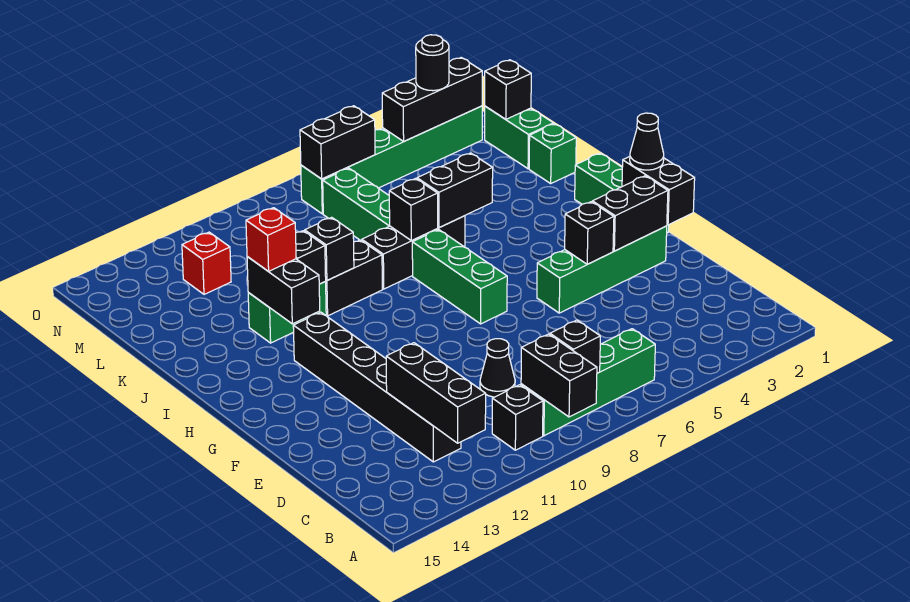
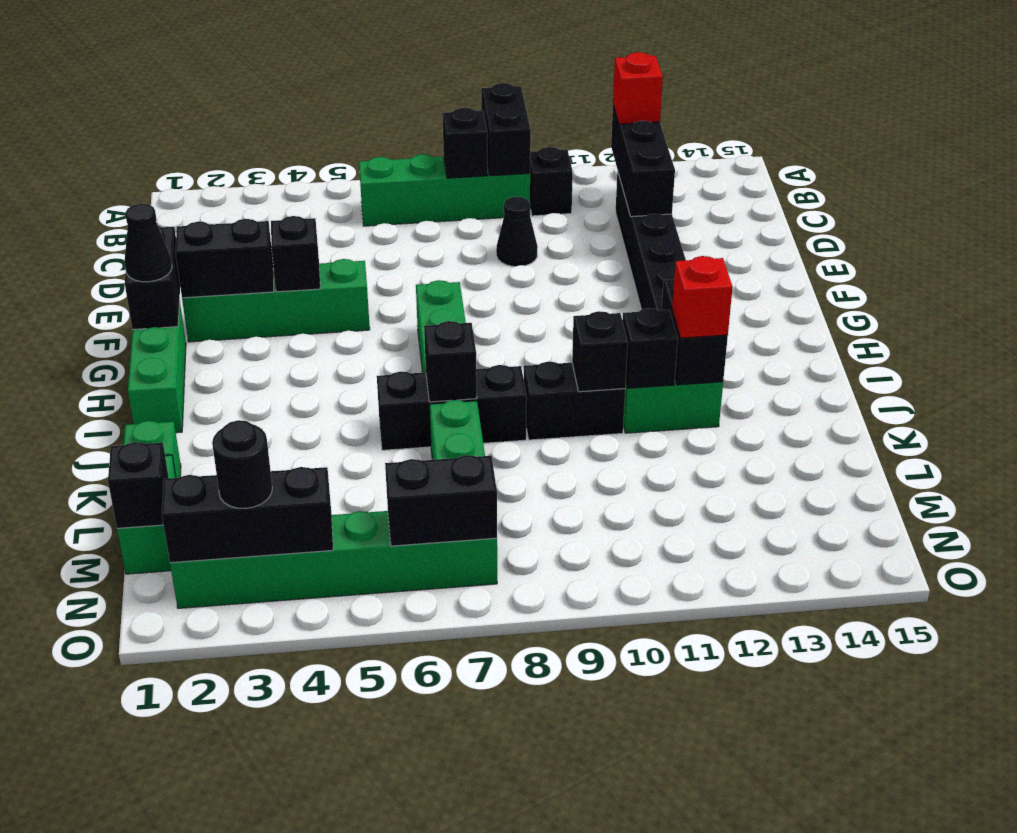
black brick J5:J6 level 2 -> none
red brick M12 level 1 -> red brick B12 level 3

